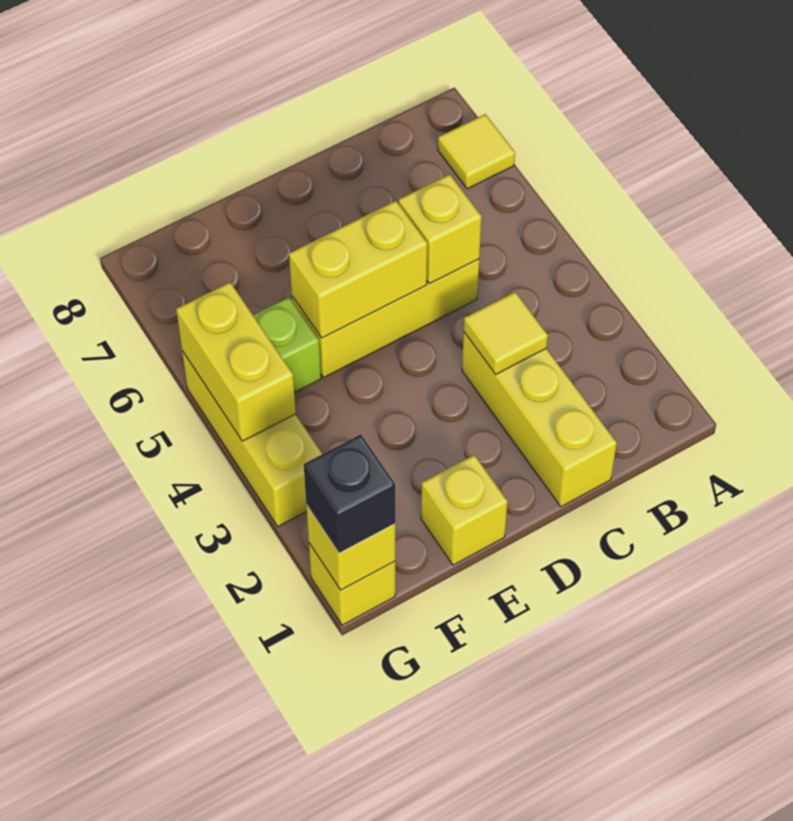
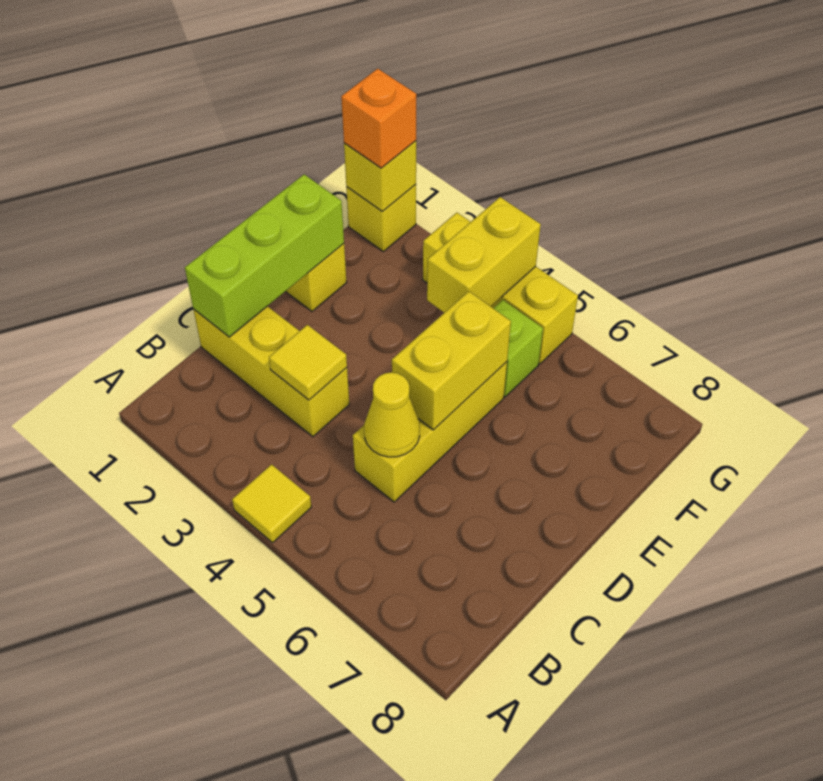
yellow tile A7 level 1 -> yellow tile A4 level 1
none -> lime brick C1:E1 level 2
yellow brick C5 level 2 -> yellow cone C5 level 2
black brick G1 level 3 -> orange brick G1 level 3
yellow brick G4:G5 level 2 -> yellow brick F4:G4 level 2

